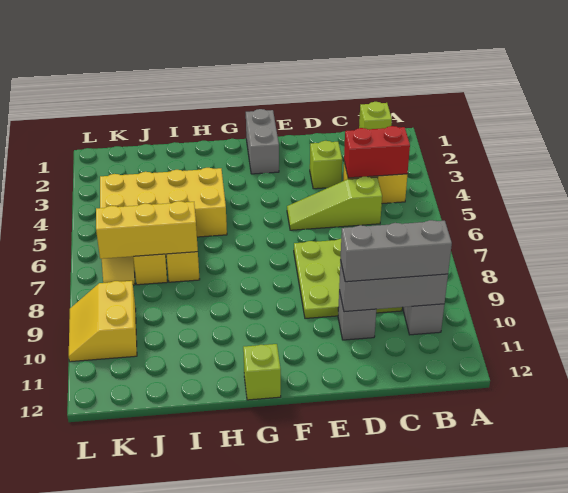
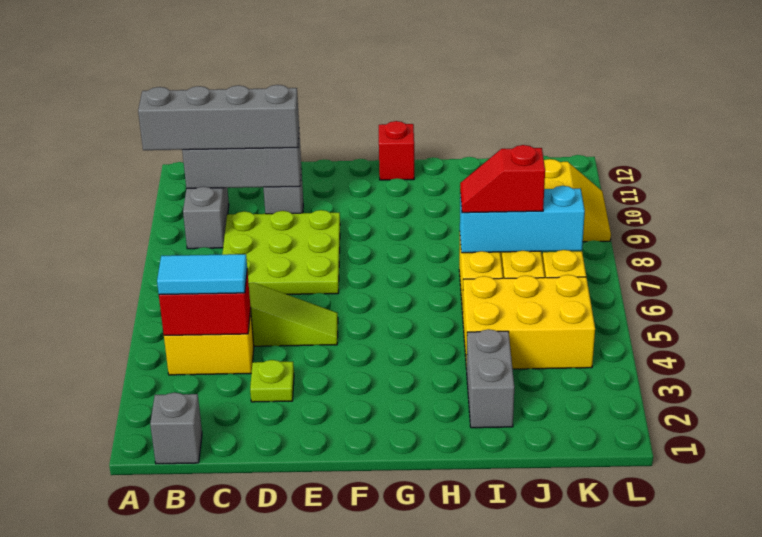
lime brick B1 level 1 -> grey brick B1 level 1
none -> cyan tile B4:C4 level 3
grey brick B10:D10 level 3 -> grey brick A10:D10 level 3
lime brick D3 level 1 -> lime plate D3 level 1
grey brick F1:F2 level 1 -> grey brick I2:I3 level 1
lime brick G12 level 1 -> red brick G12 level 1
yellow brick H4:K5 level 1 -> yellow brick I4:K5 level 1
yellow brick I7:K7 level 2 -> cyan brick I7:K7 level 2
none -> red slope I7:J7 level 3 top J

